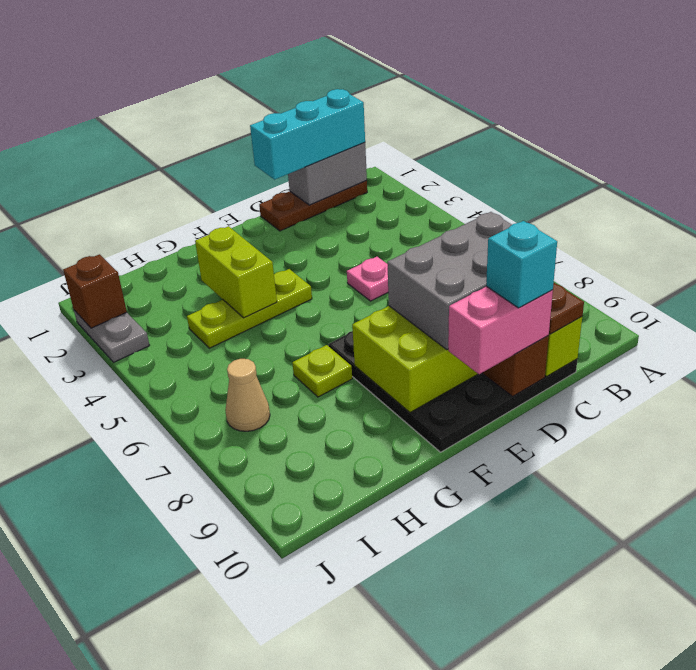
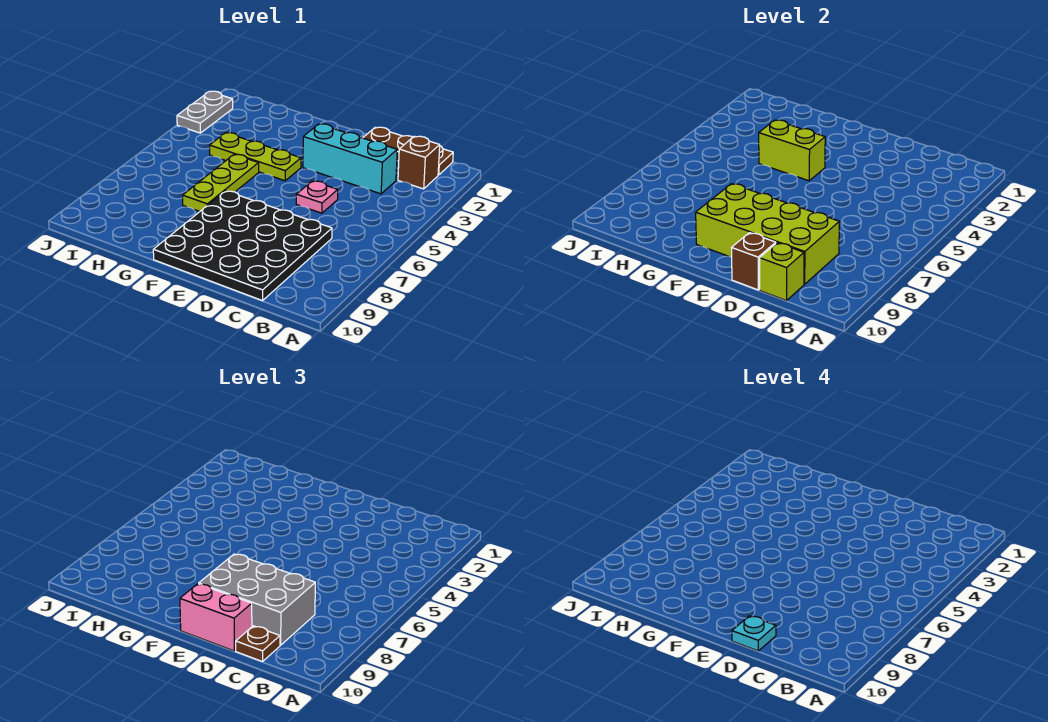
grey brick B1:C1 level 2 -> none
cyan brick B1:D1 level 3 -> cyan brick C3:E3 level 1
cyan brick D10 level 4 -> cyan plate D10 level 4
lime brick G3:G4 level 2 -> lime brick F4:G4 level 2
lime plate G7 level 1 -> lime plate G5:G7 level 1
tan cone I7 level 1 -> none
brown brick J2 level 2 -> brown brick B2 level 1

